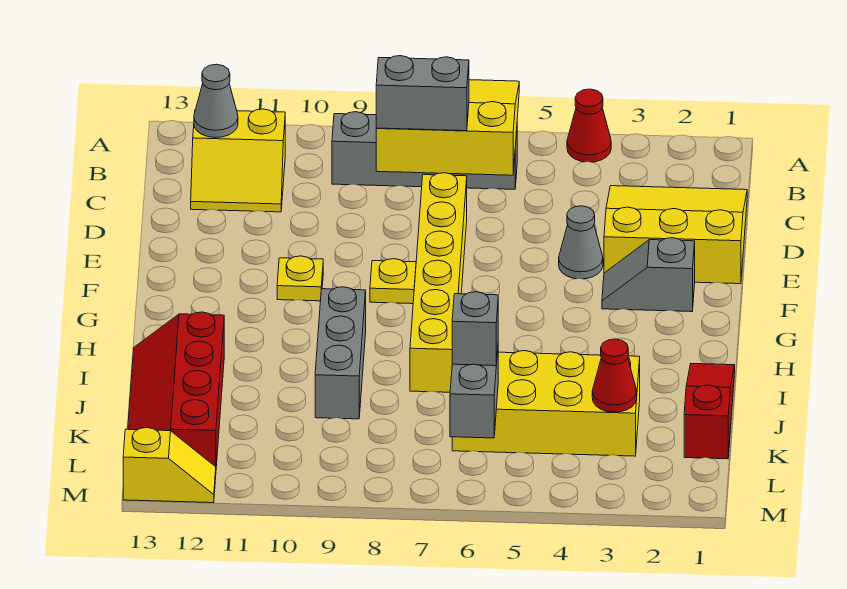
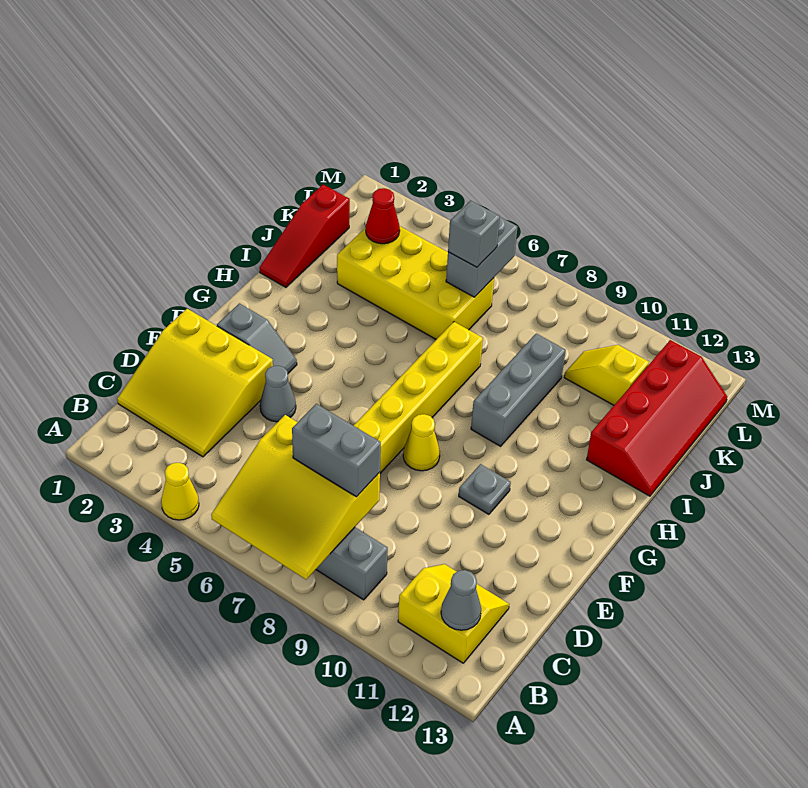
red cone A4 level 1 -> yellow cone A4 level 1
yellow plate F8 level 1 -> yellow cone F8 level 1
yellow plate F10 level 1 -> grey plate F10 level 1
yellow slope M12:M13 level 1 top 13 -> yellow slope K10:K11 level 1 top 11

